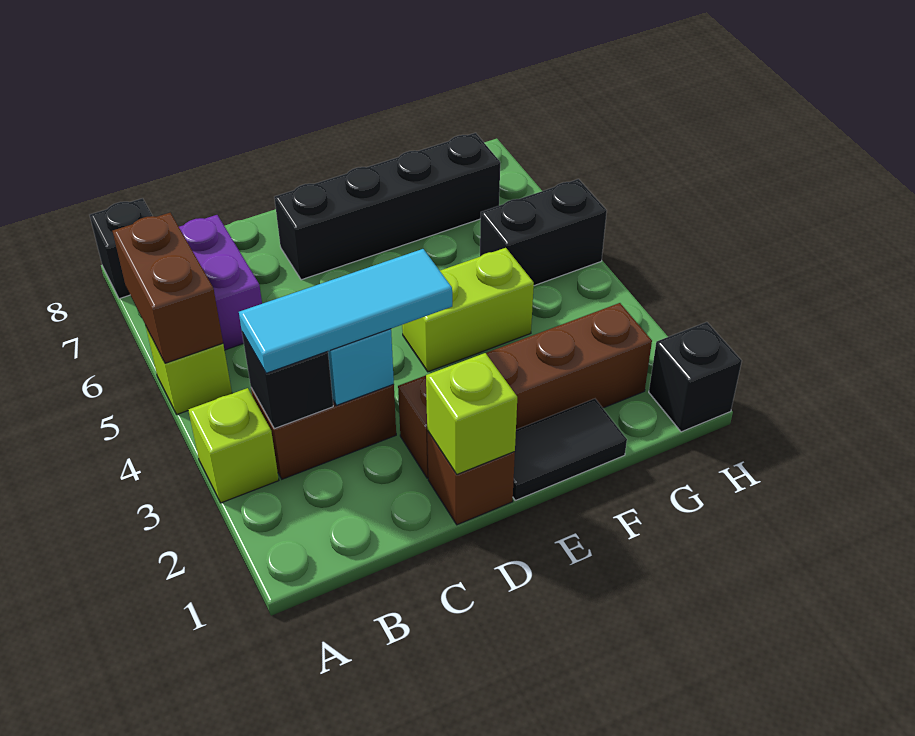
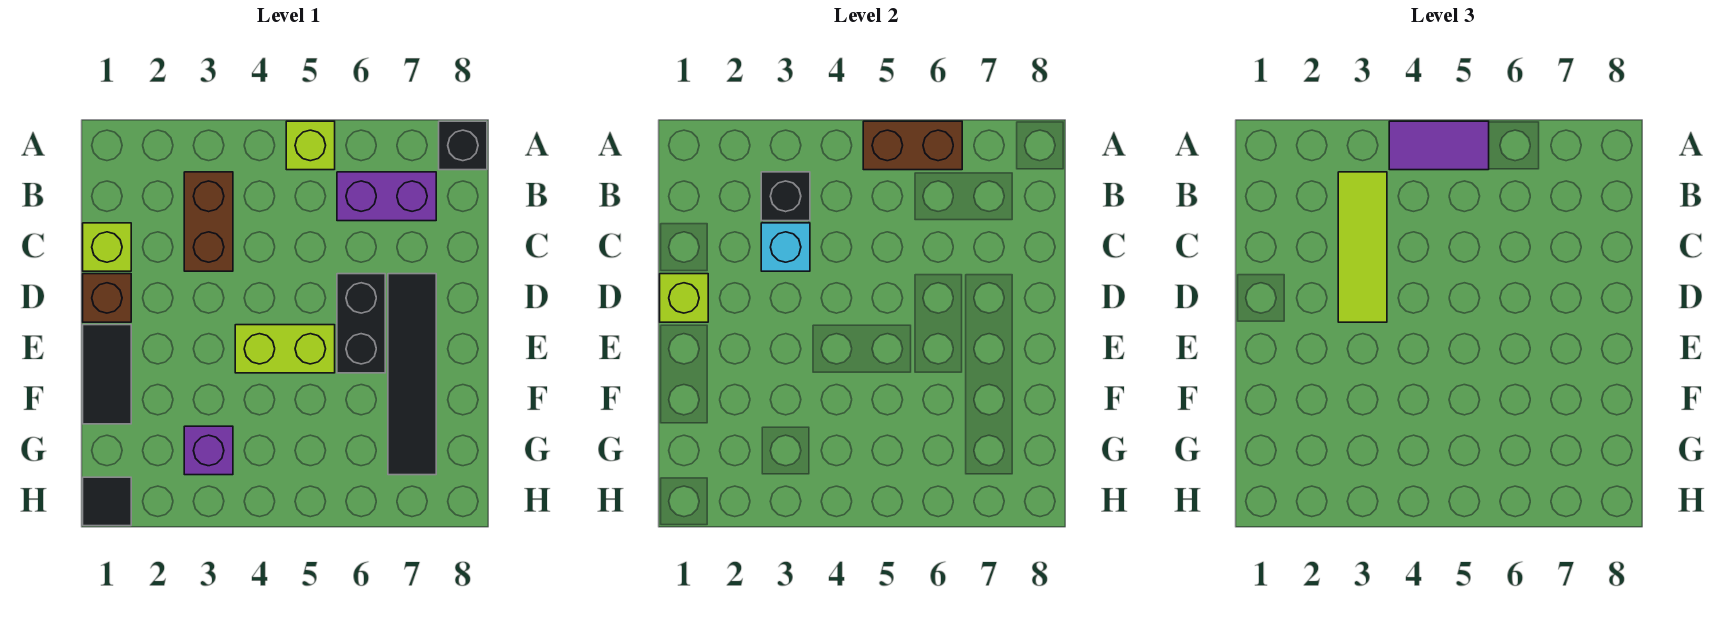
lime brick A3 level 1 -> lime brick C1 level 1
none -> purple tile A4:A5 level 3
cyan tile B3:D3 level 3 -> lime tile B3:D3 level 3
brown brick D2:G2 level 1 -> none
black brick D7:G7 level 1 -> black tile D7:G7 level 1
lime brick E4:F4 level 1 -> lime brick E4:E5 level 1
none -> purple brick G3 level 1
black brick G5:H5 level 1 -> black brick D6:E6 level 1
black brick H1 level 1 -> black tile H1 level 1

